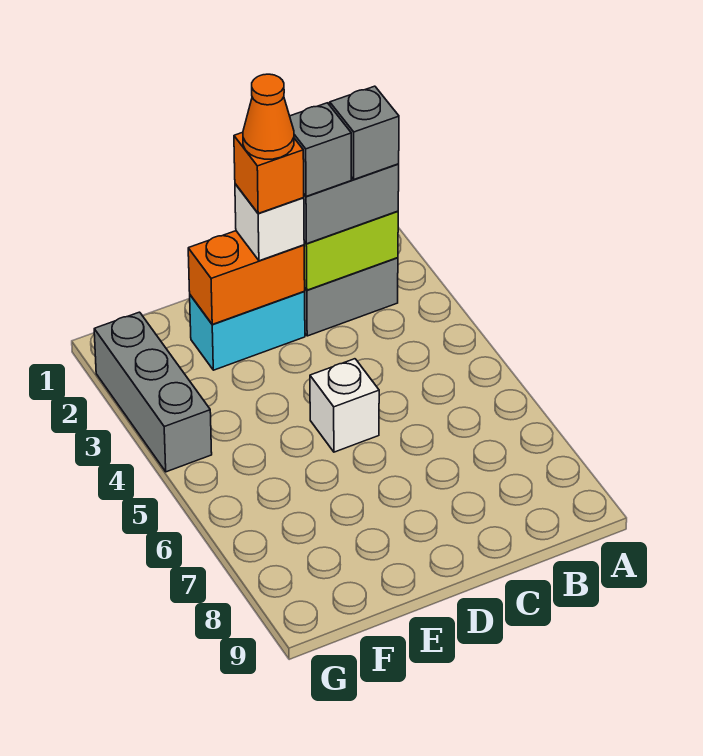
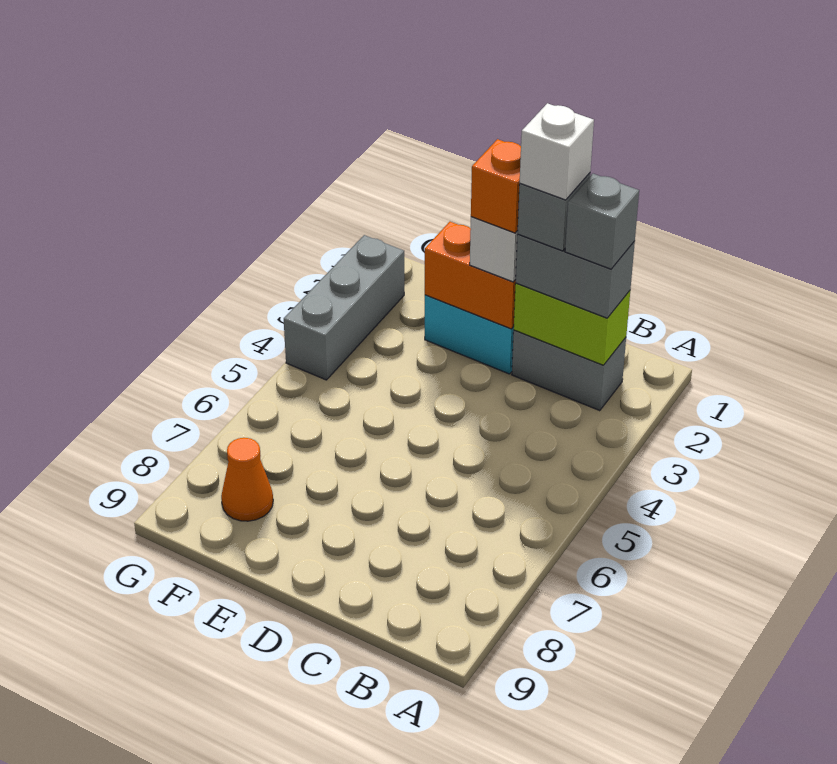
orange cone D2 level 5 -> orange cone F8 level 1
white brick D5 level 1 -> white brick C2 level 5

